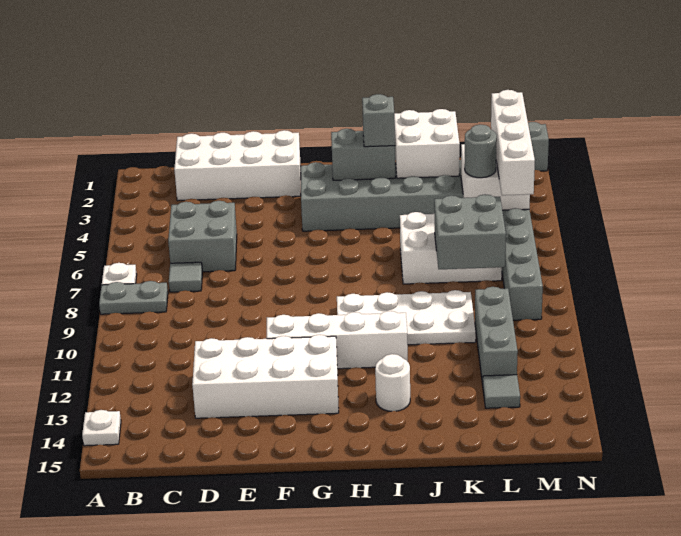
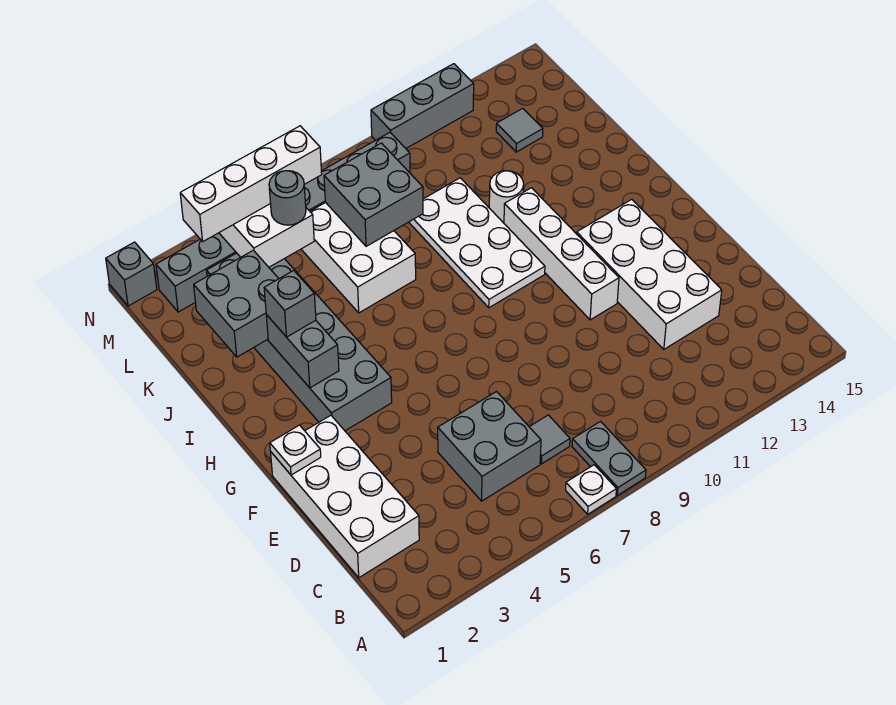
white plate A14 level 1 -> white plate F1 level 2
white round brick I13 level 1 -> white round brick J11 level 1
white brick J2:K3 level 2 -> grey brick J2:K3 level 2
grey brick L10:L12 level 1 -> grey brick N10:N12 level 1

